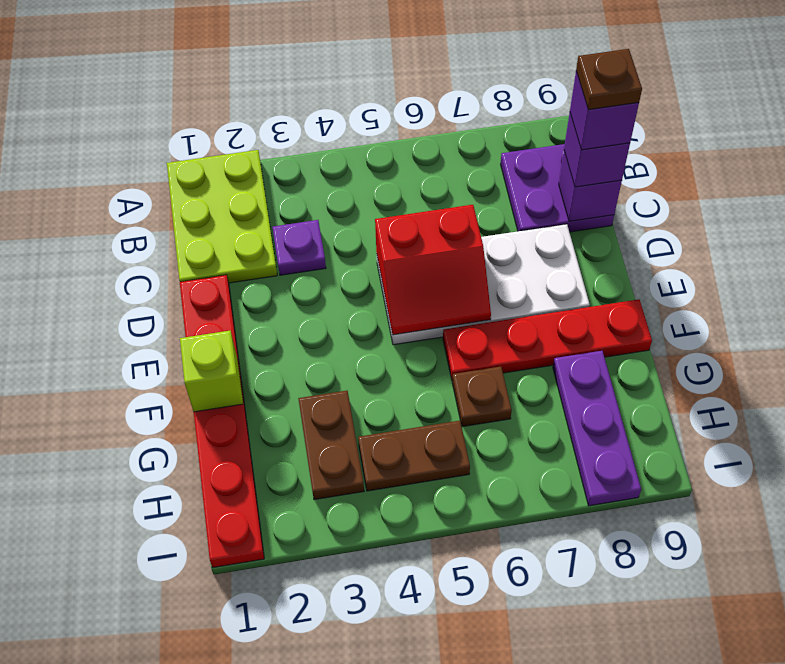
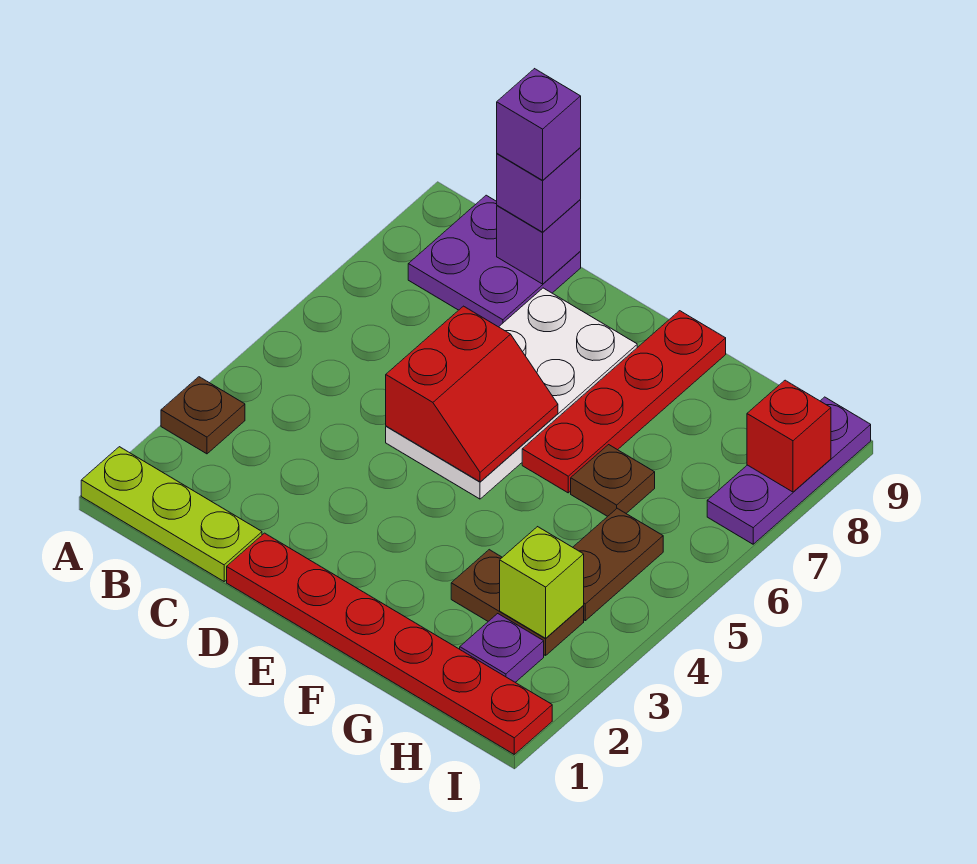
lime plate A1:C2 level 1 -> lime plate A1:C1 level 1
purple plate C3 level 1 -> purple plate H2 level 1
brown plate C9 level 5 -> brown plate A3 level 1
lime brick F1 level 2 -> lime brick H3 level 2
purple plate G8:I8 level 1 -> purple plate I7:I9 level 1
none -> red brick I8 level 2

